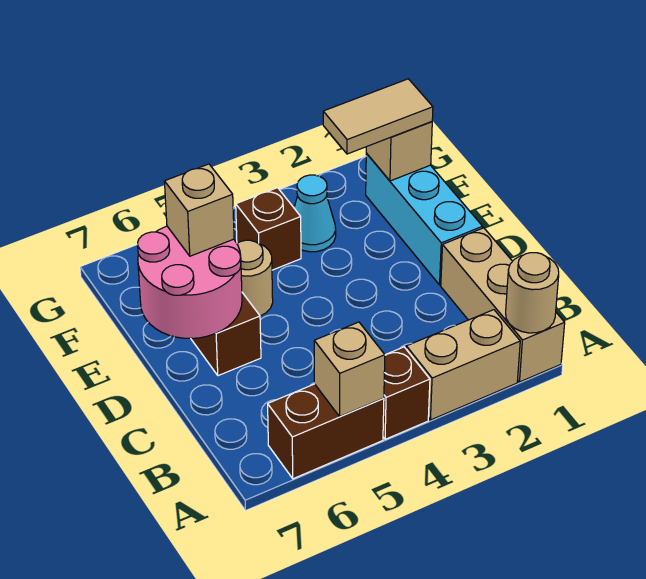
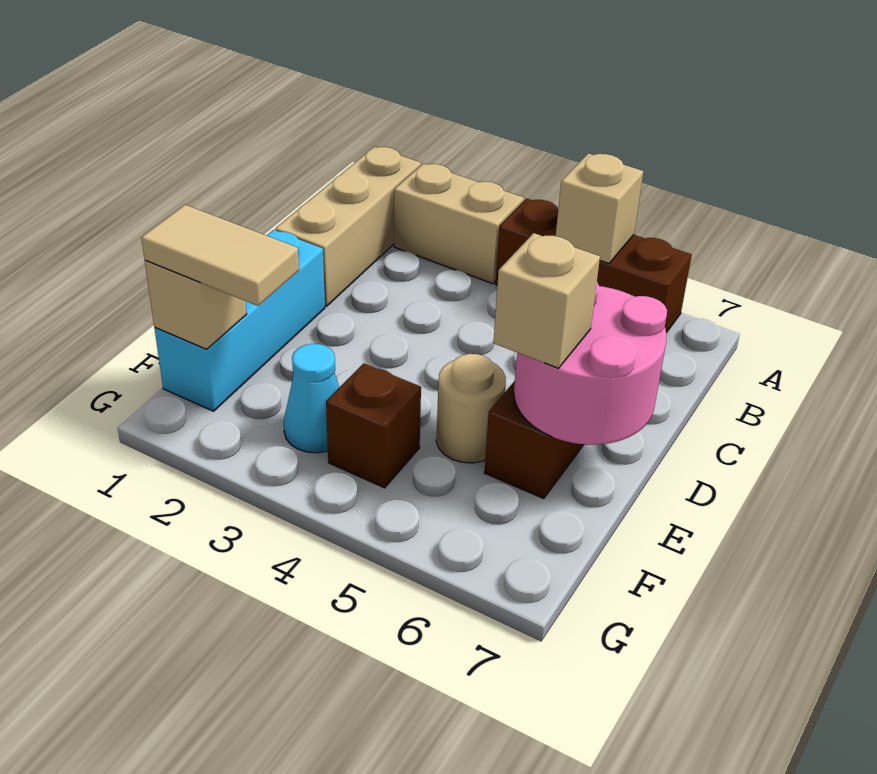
tan round brick A1 level 2 -> none

